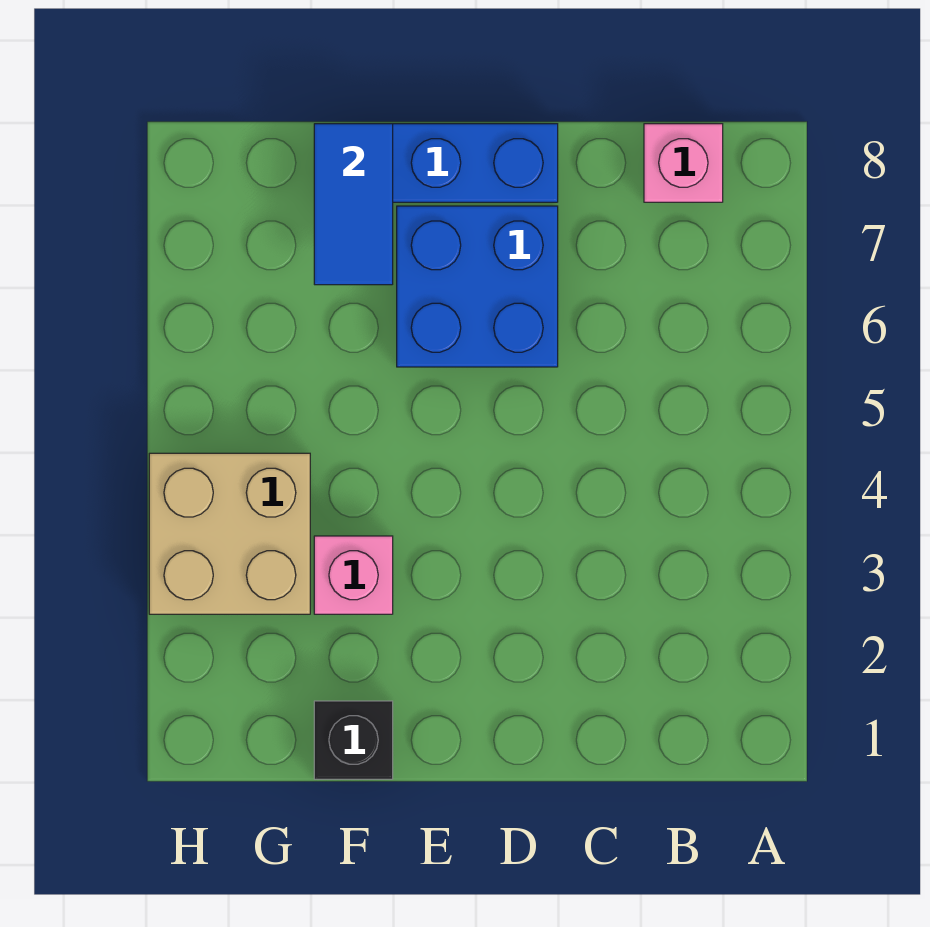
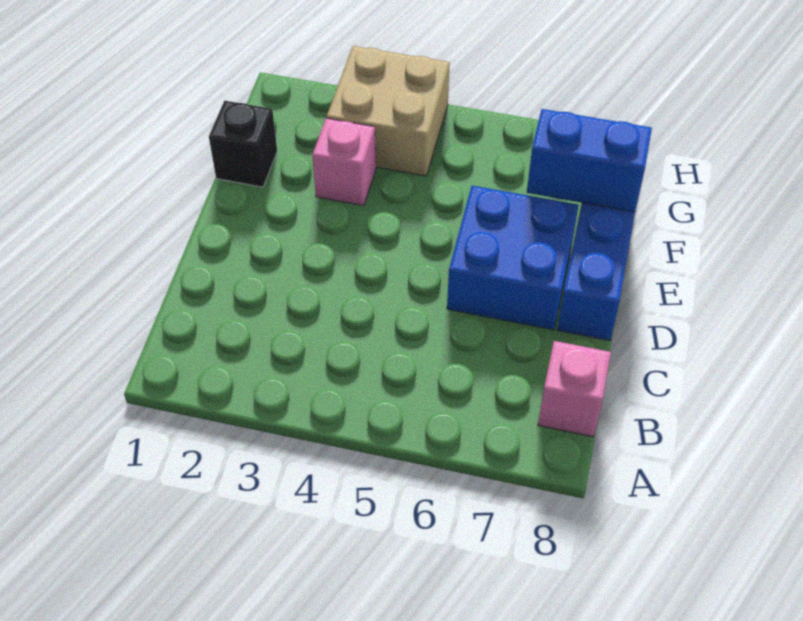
blue tile F7:F8 level 2 -> blue brick F7:F8 level 2

